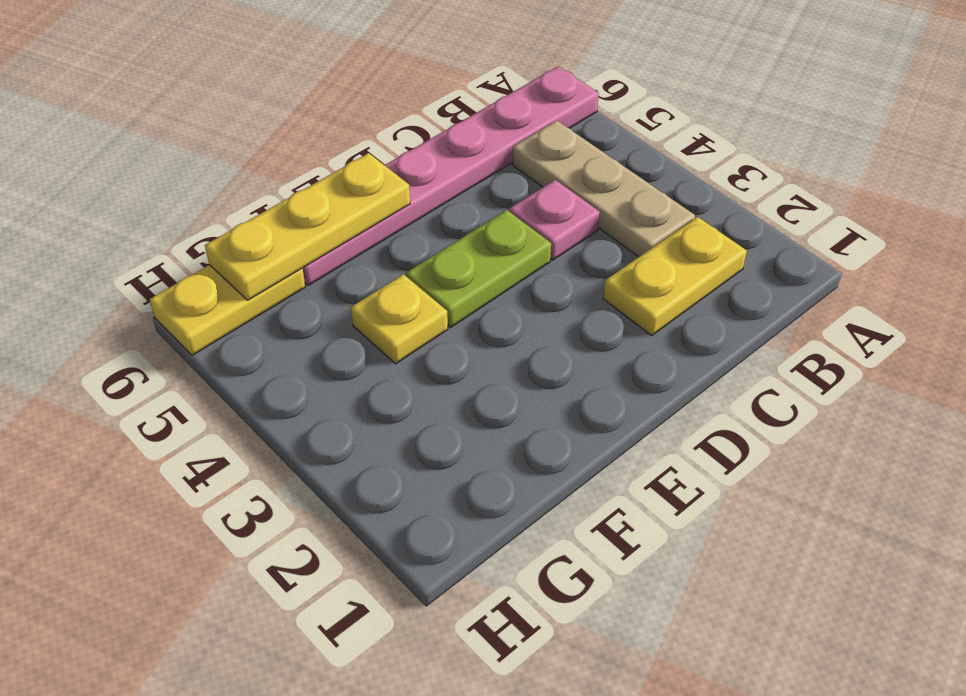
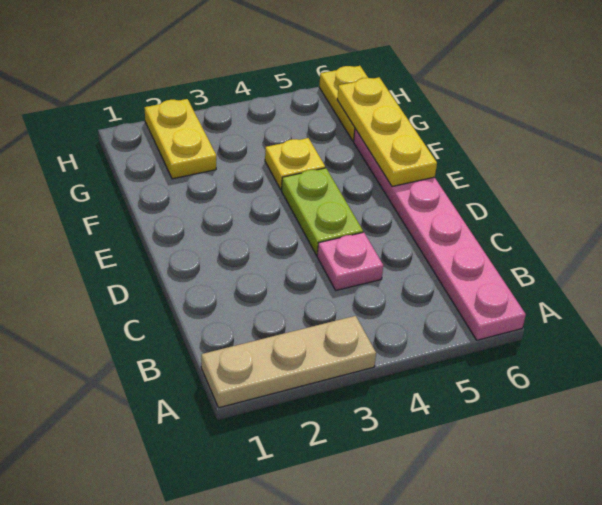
yellow plate B2:C2 level 1 -> yellow plate G2:H2 level 1
tan plate B3:B5 level 1 -> tan plate A1:A3 level 1

